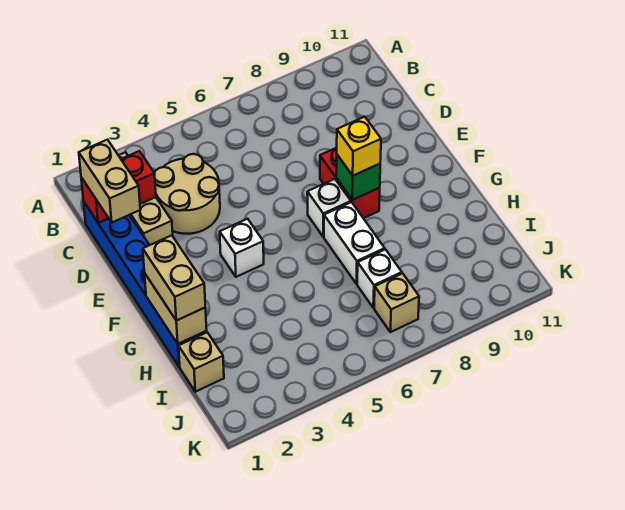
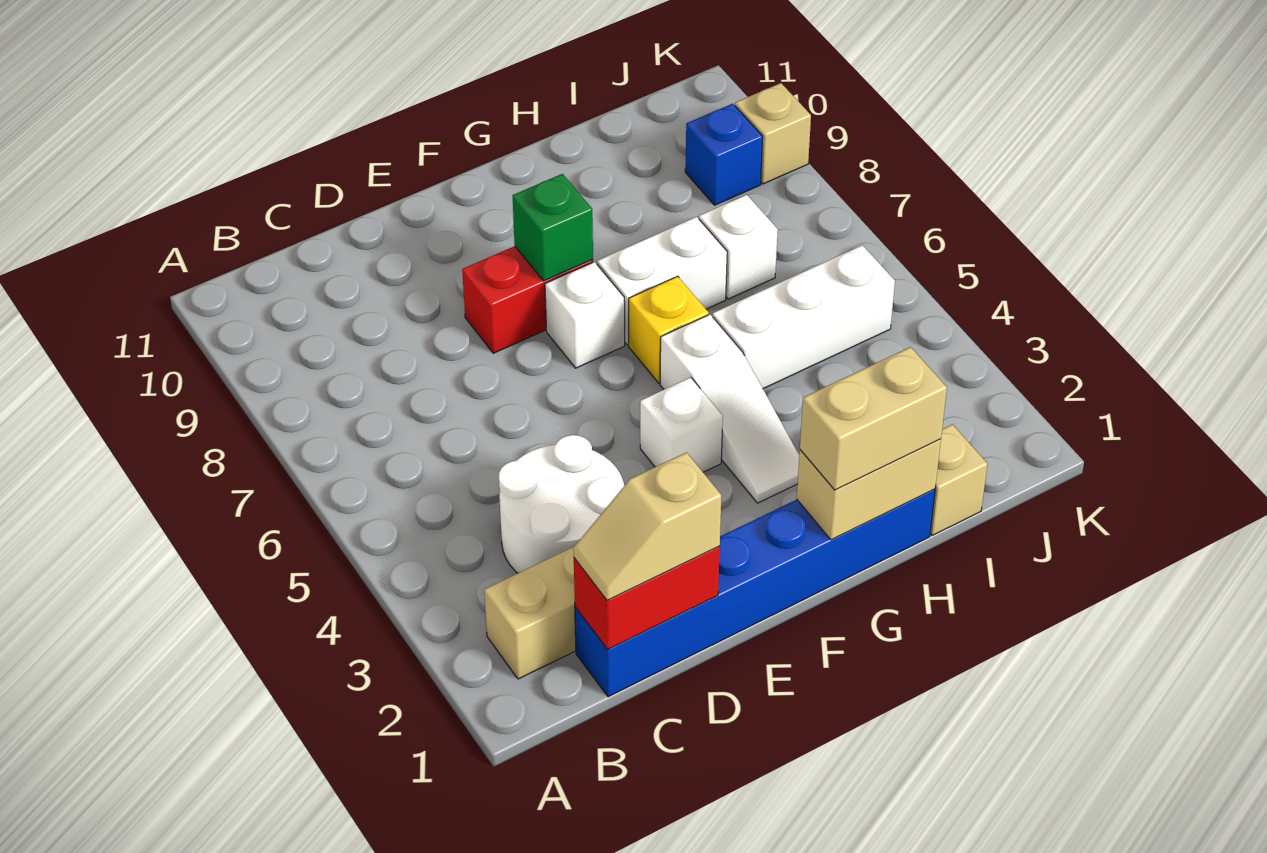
red brick C1:C2 level 2 -> red brick C1:D1 level 2
tan brick C1:D1 level 3 -> tan slope C1:D1 level 3 top D
tan round brick C3:D4 level 1 -> white round brick C3:D4 level 1
yellow brick F8 level 3 -> yellow brick G6 level 1
none -> white slope G3:G5 level 1 top 5
none -> white brick H5:J5 level 1
tan brick J7 level 1 -> tan brick K9 level 1
none -> blue brick J9 level 1

